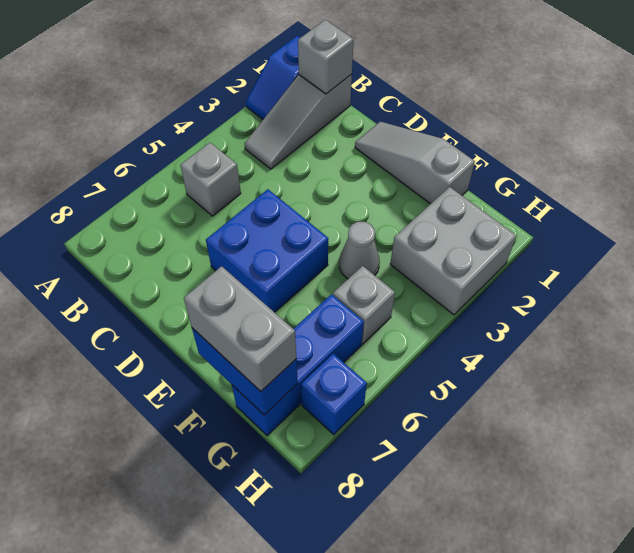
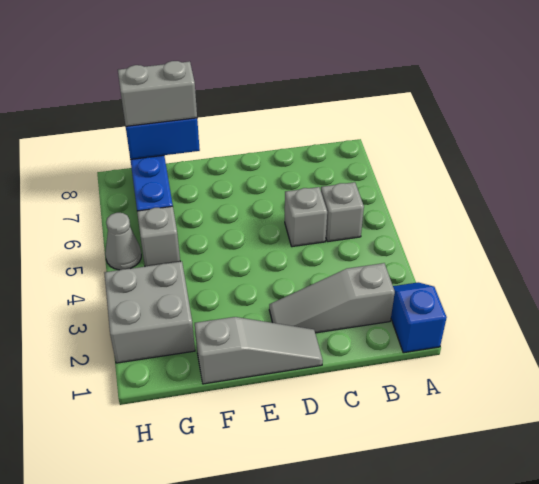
grey slope B1:B3 level 1 top 1 -> grey slope B2:D2 level 1 top B
grey brick B1 level 2 -> grey brick C5 level 1
blue brick D5:E6 level 1 -> none
grey cone F4 level 1 -> grey cone H5 level 1
blue brick H7 level 1 -> none

